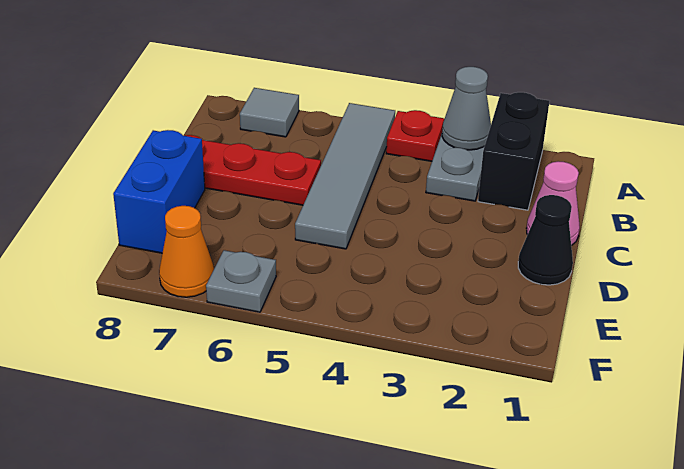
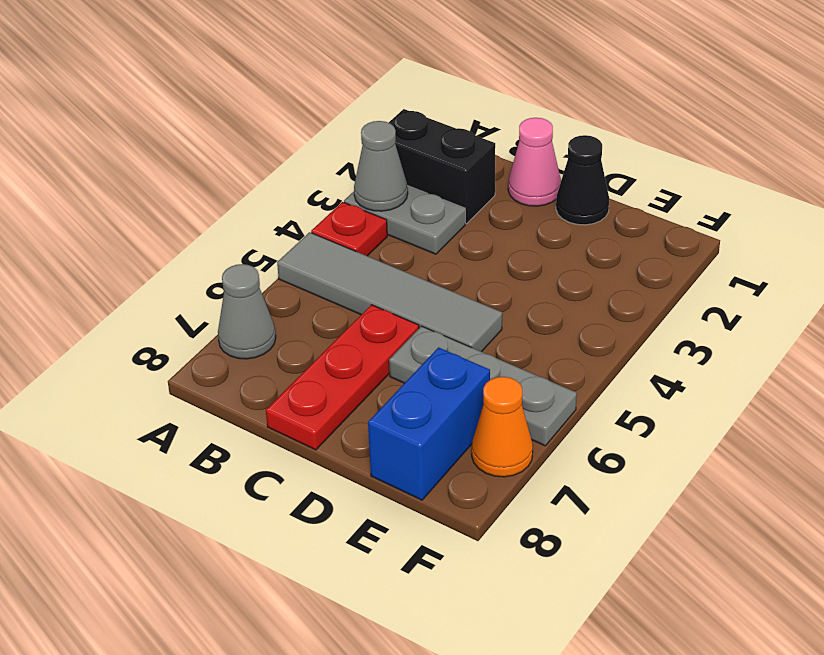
grey tile A7 level 1 -> grey cone A7 level 1
blue brick D8:E8 level 1 -> blue brick E7:E8 level 1
grey plate F6 level 1 -> grey plate D6:F6 level 1

